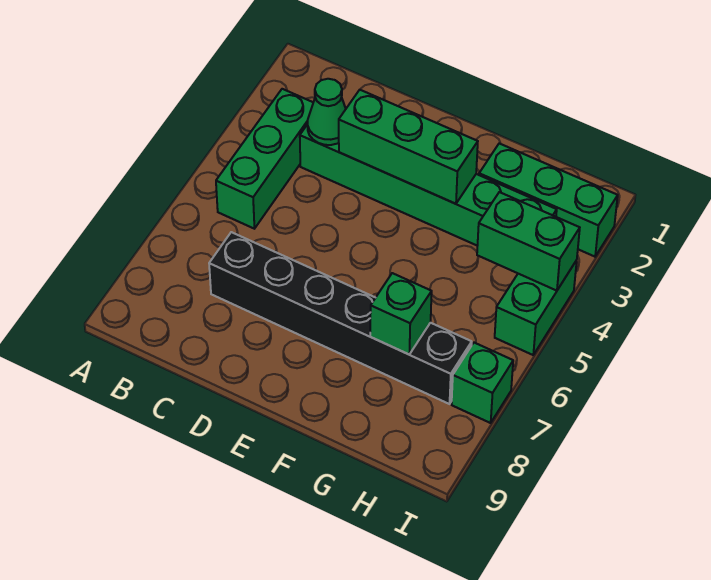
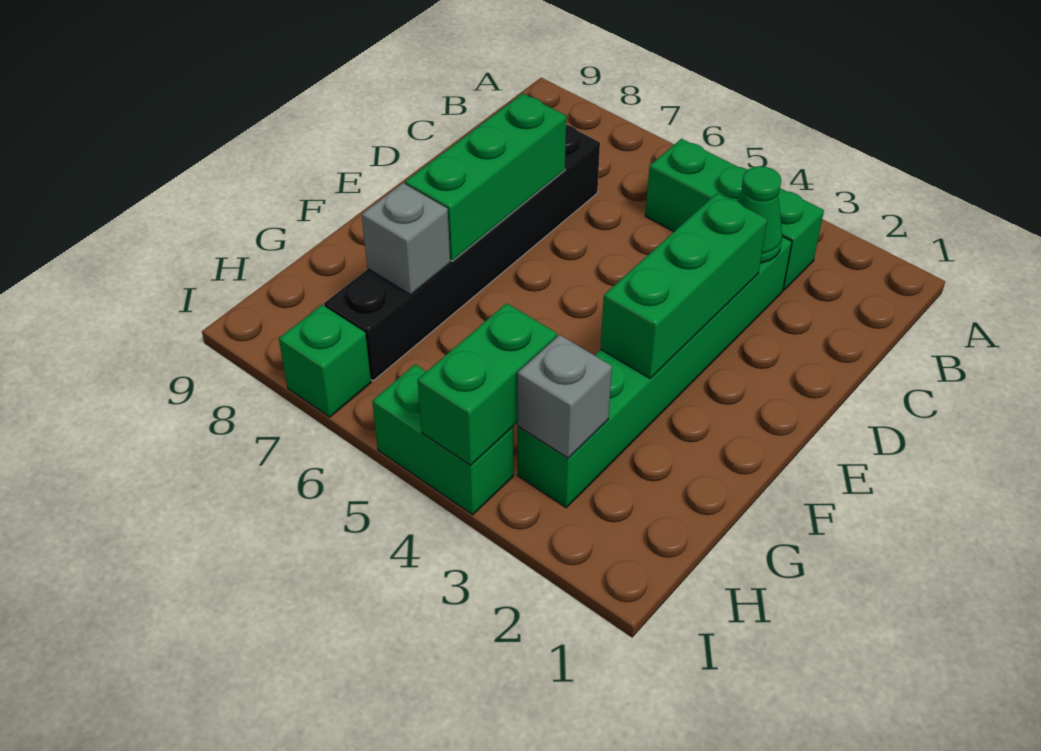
green brick G2:I2 level 1 -> green brick D7:F7 level 2
green brick G7 level 2 -> grey brick G7 level 2
none -> grey brick H3 level 2

